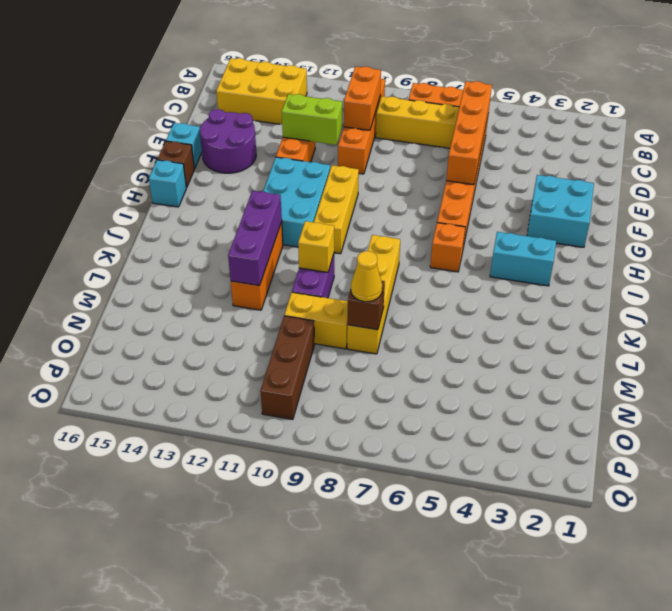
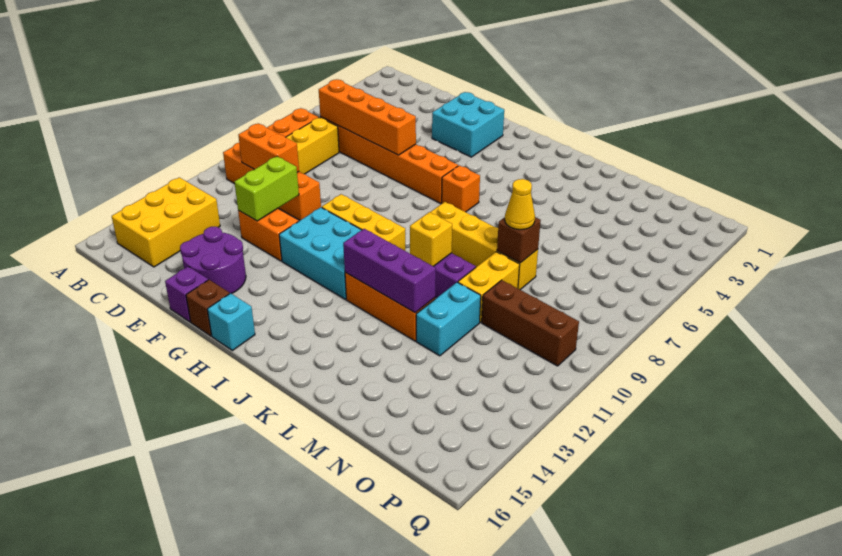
cyan brick F16 level 1 -> purple brick F16 level 1
cyan brick I3:I4 level 1 -> cyan brick M11:M12 level 1

